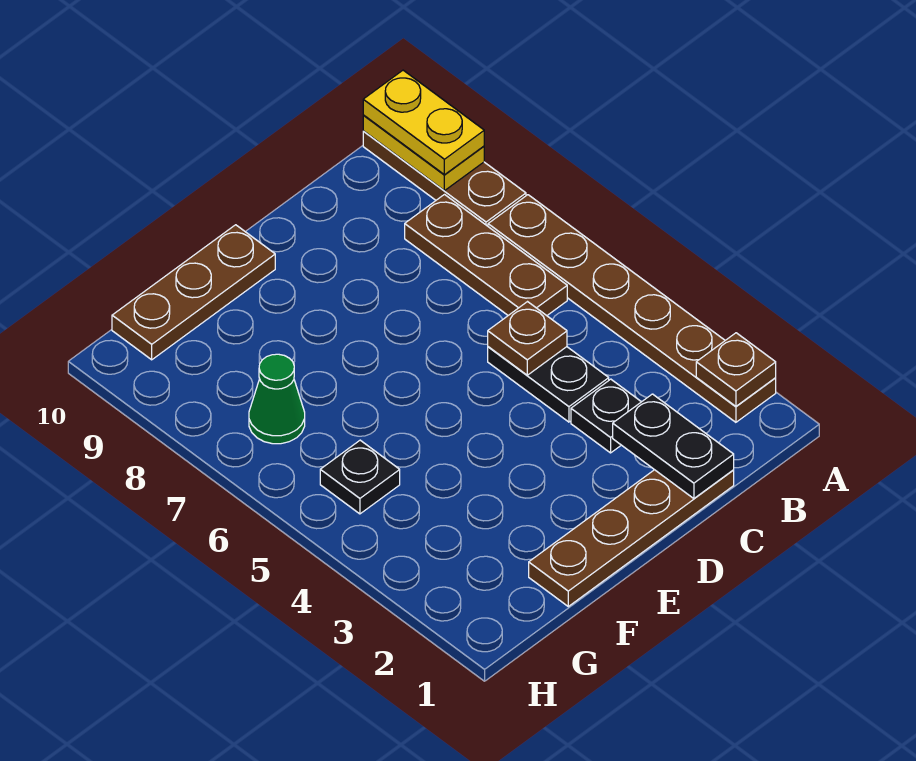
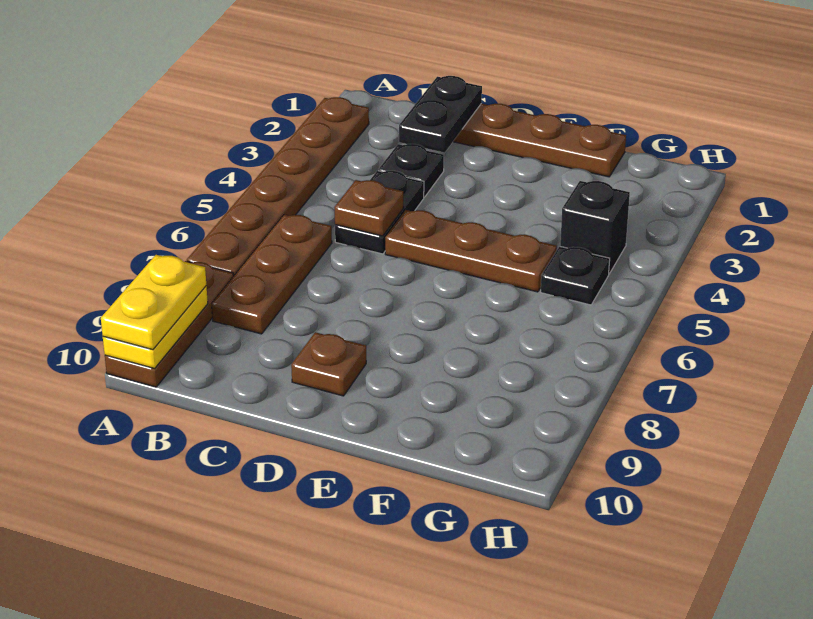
brown plate A2 level 2 -> brown plate D9 level 1
brown plate E10:G10 level 1 -> brown plate D5:F5 level 1
none -> black brick G4 level 1
green cone G7 level 1 -> none

